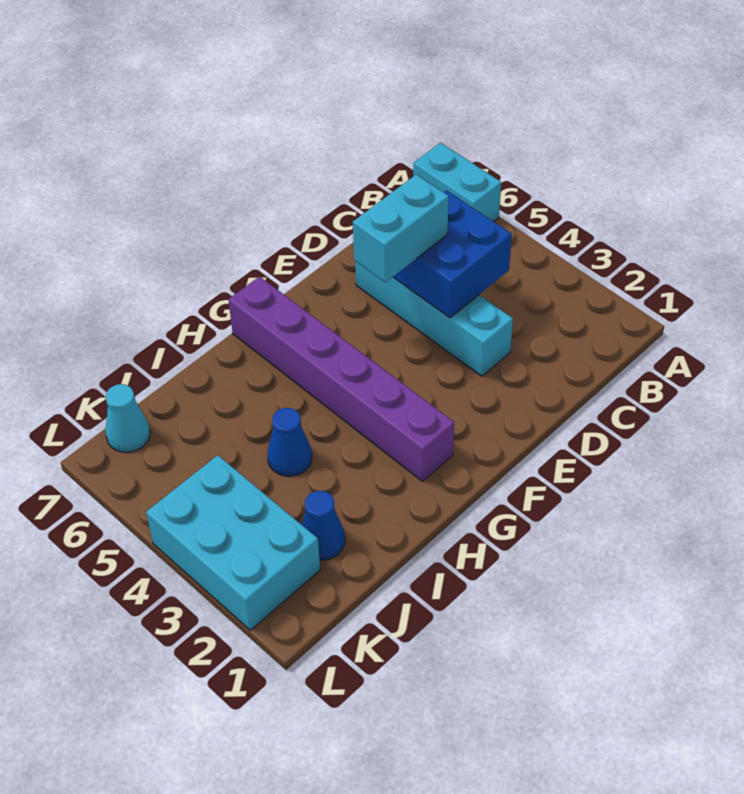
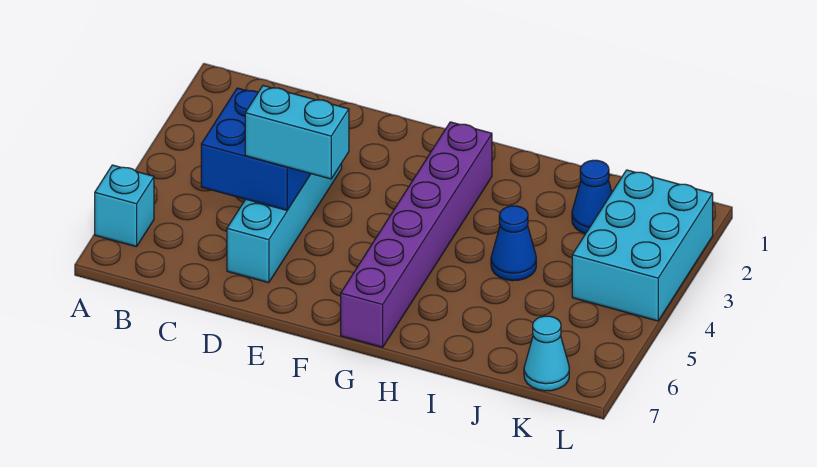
cyan brick A6:A7 level 1 -> cyan brick A6 level 1

